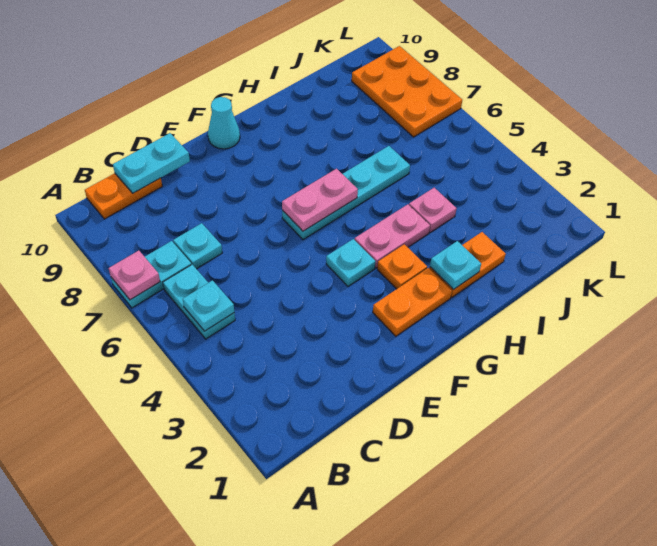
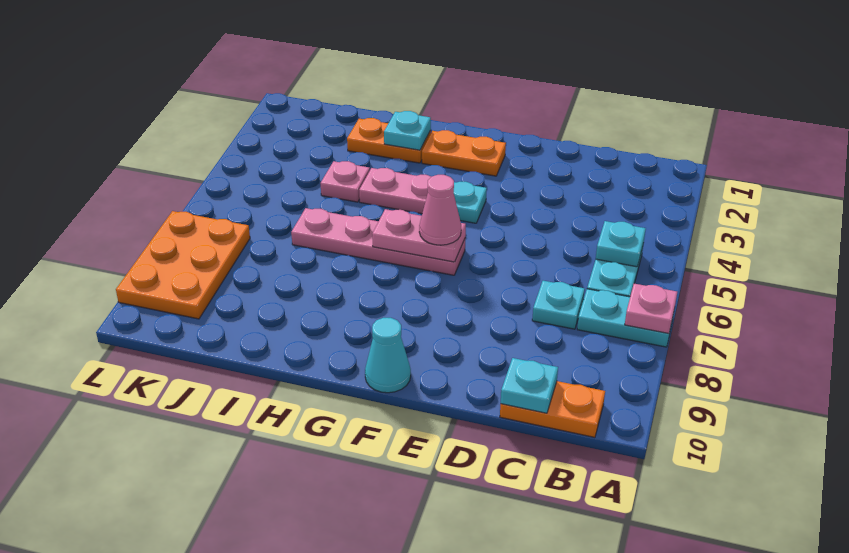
cyan plate C10:D10 level 2 -> cyan plate C10 level 2
cyan plate F6:I6 level 1 -> pink plate F6:I6 level 1
none -> pink cone F6 level 3
orange plate G3 level 1 -> none

